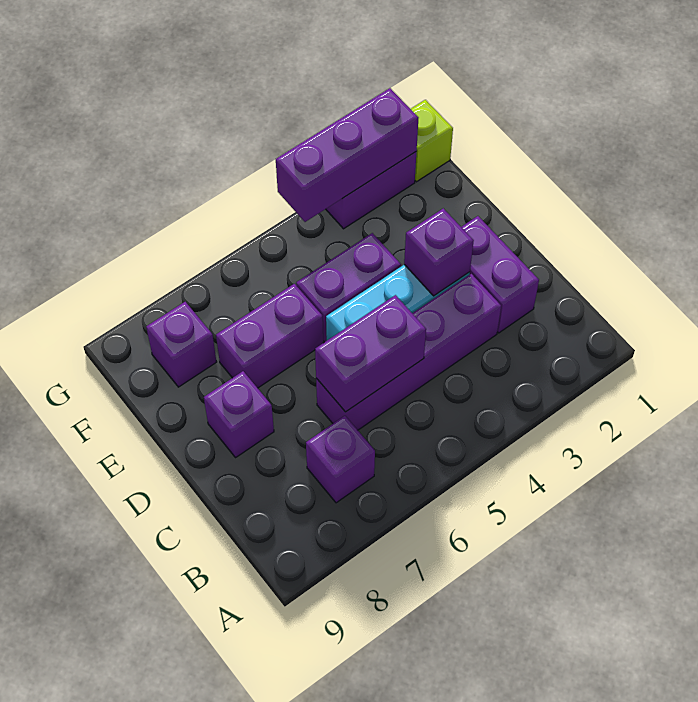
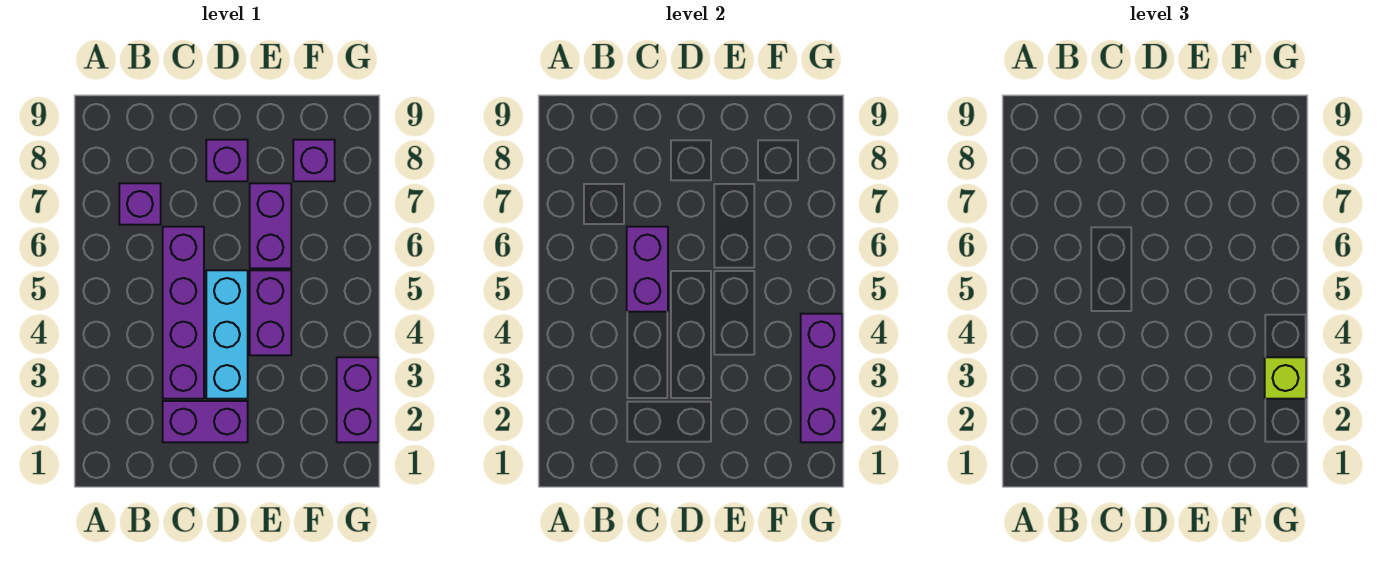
purple brick D3 level 2 -> none
lime brick G1 level 1 -> lime brick G3 level 3

